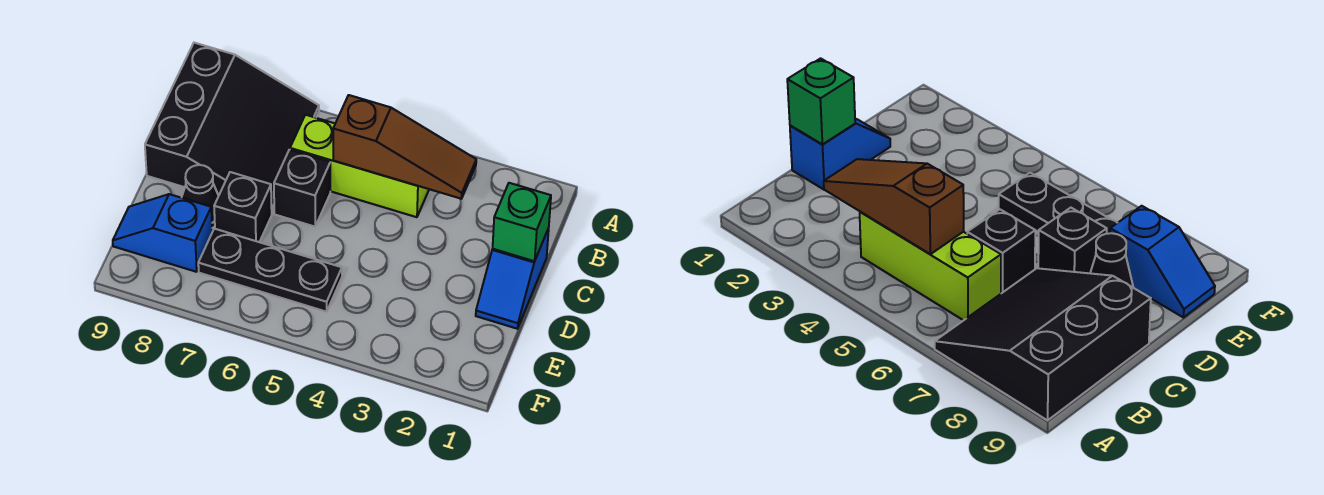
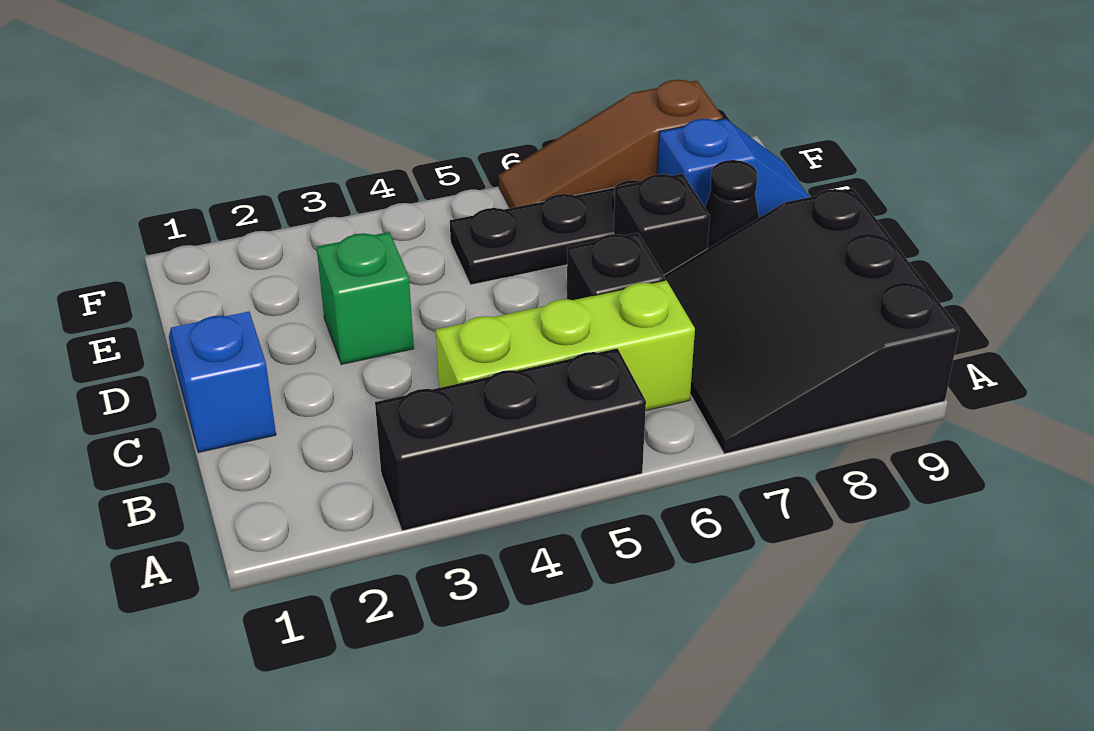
none -> black brick A3:A5 level 1
brown slope B3:B5 level 2 top 5 -> brown slope F6:F8 level 1 top 8
green brick C1 level 2 -> green brick D3 level 1

